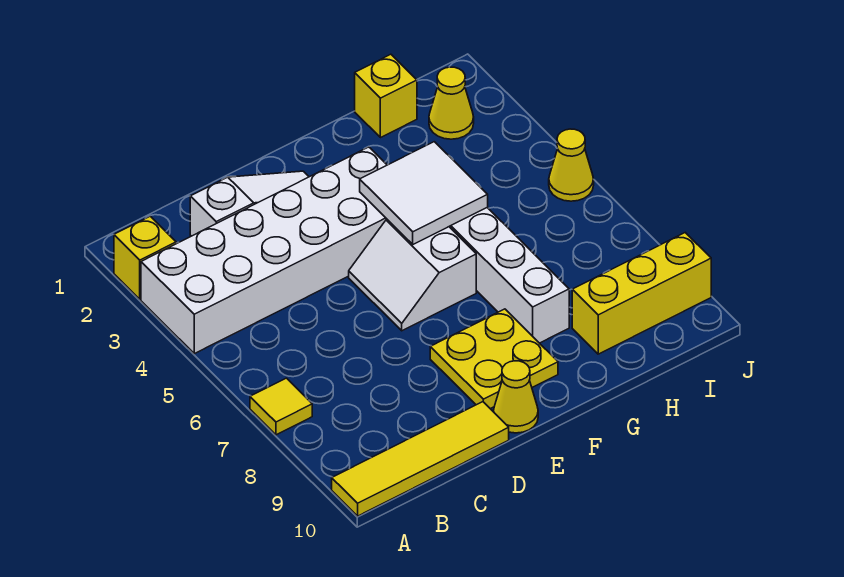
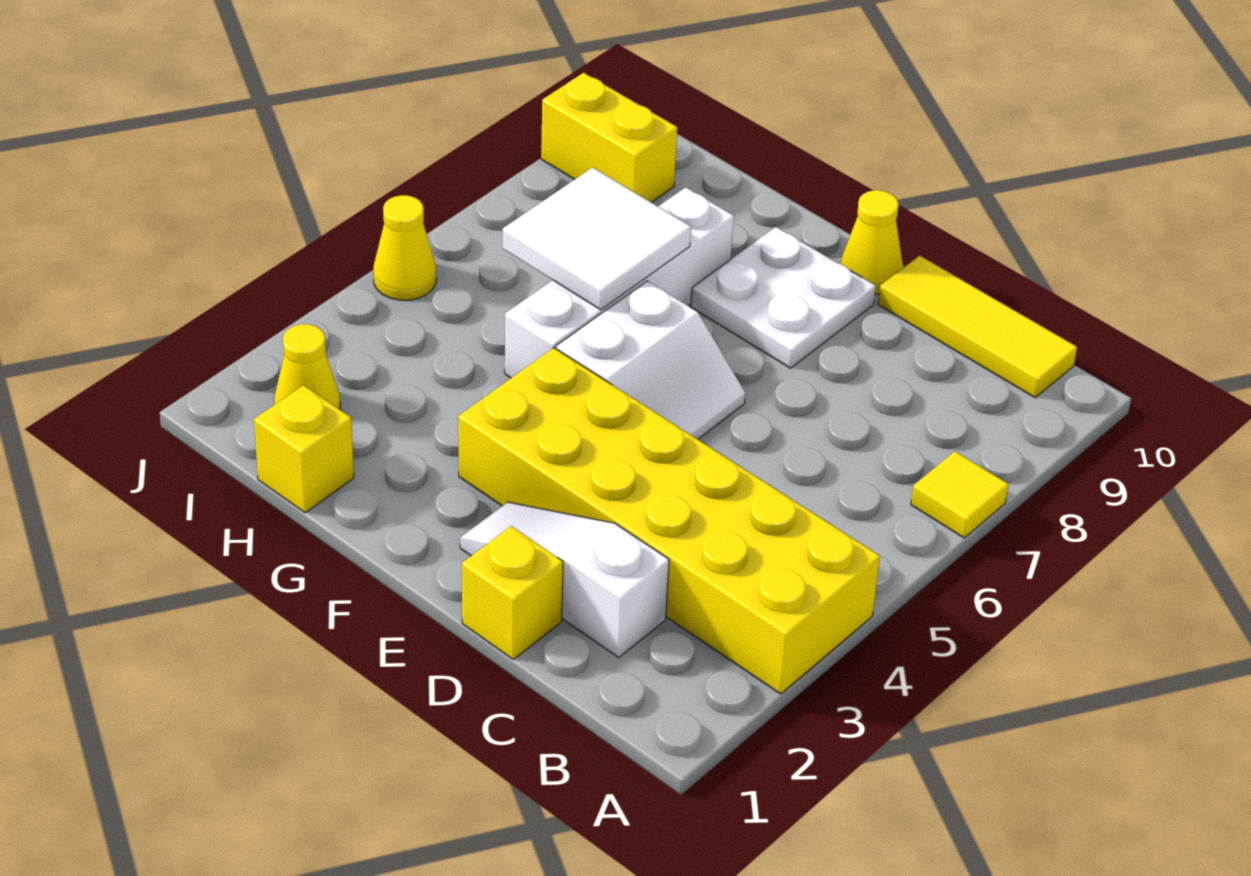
yellow brick A2 level 1 -> yellow brick D1 level 1
white brick A3:F4 level 1 -> yellow brick A3:F4 level 1
yellow tile A10:D10 level 1 -> yellow tile B10:D10 level 1
yellow plate E8:F9 level 1 -> white plate E8:F9 level 1
white tile F4:G5 level 2 -> white tile G6:H7 level 2
yellow brick H9:J9 level 1 -> yellow brick I9:J9 level 1

